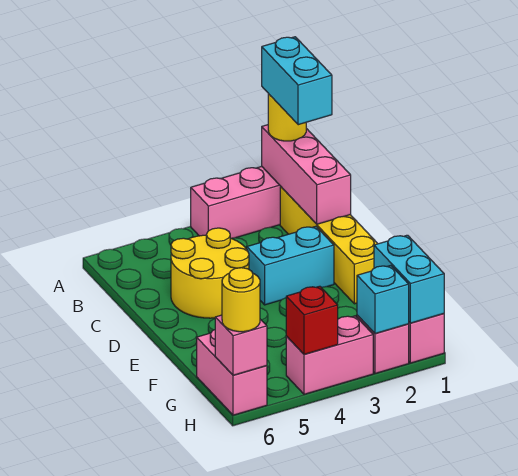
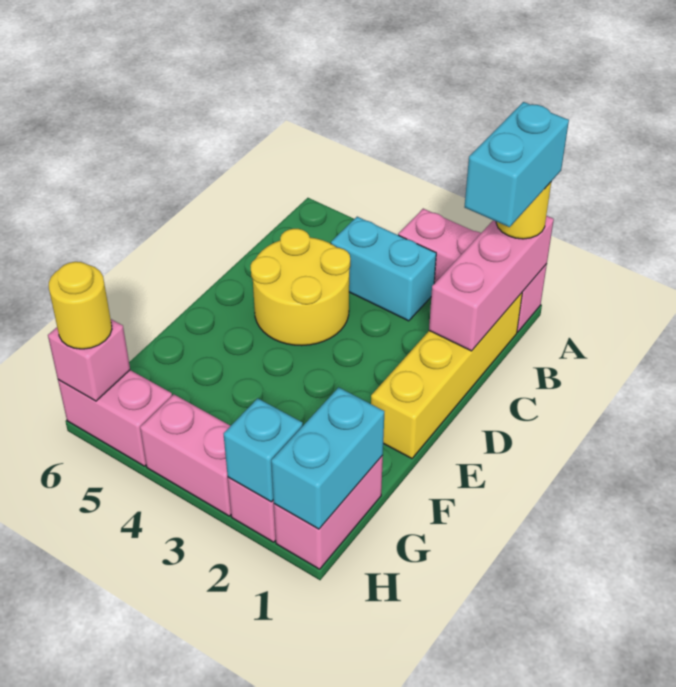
cyan brick D2:D3 level 1 -> cyan brick B3:B4 level 1
pink brick G6:H6 level 1 -> pink brick H5:H6 level 1
red brick H4 level 2 -> none

